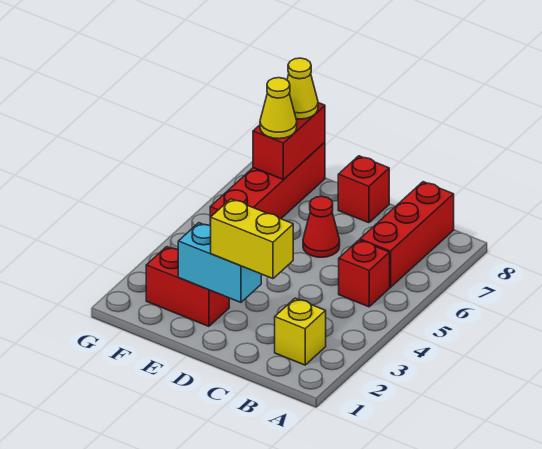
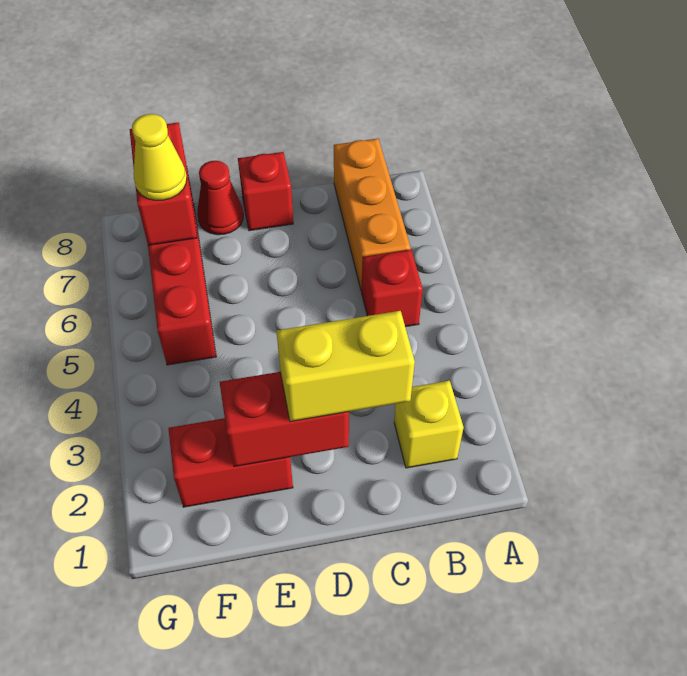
red brick B6:B8 level 1 -> orange brick B6:B8 level 1
cyan brick D2:E2 level 2 -> red brick D2:E2 level 2
red cone D6 level 1 -> red cone E8 level 1
yellow cone F8 level 3 -> none

